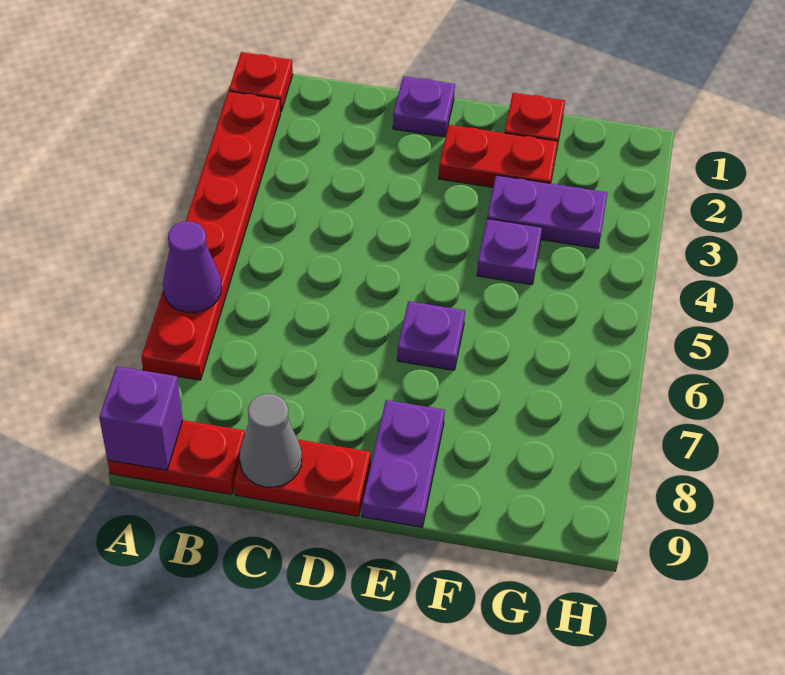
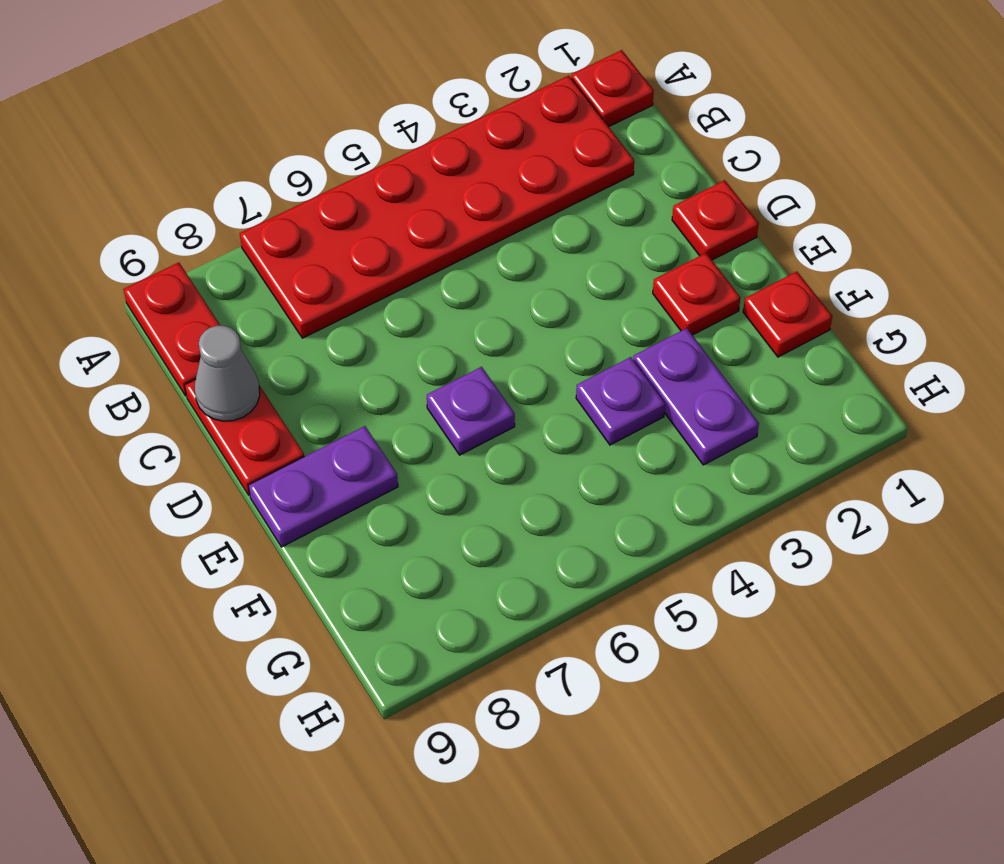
red plate A2:A7 level 1 -> red plate A2:B7 level 1
purple cone A6 level 2 -> none
purple brick A9 level 2 -> none
purple plate D1 level 1 -> red plate D1 level 1
red plate E2:F2 level 1 -> red plate E2 level 1

